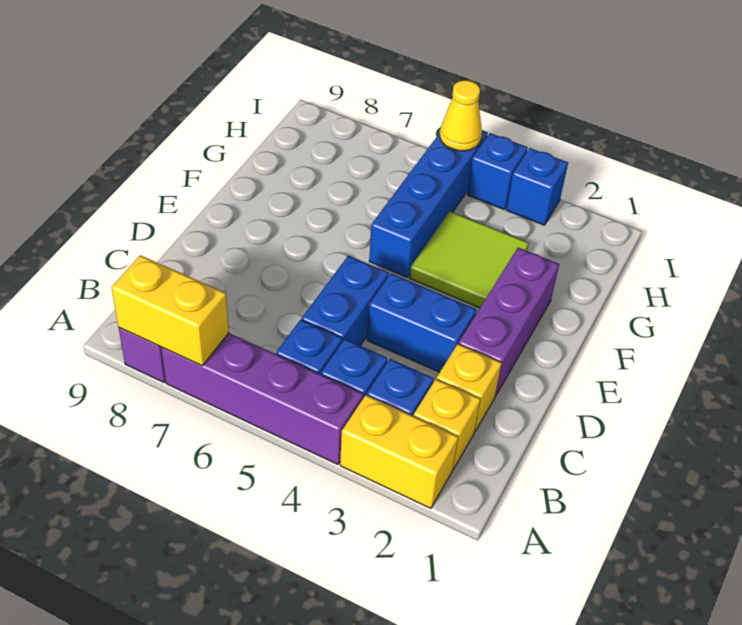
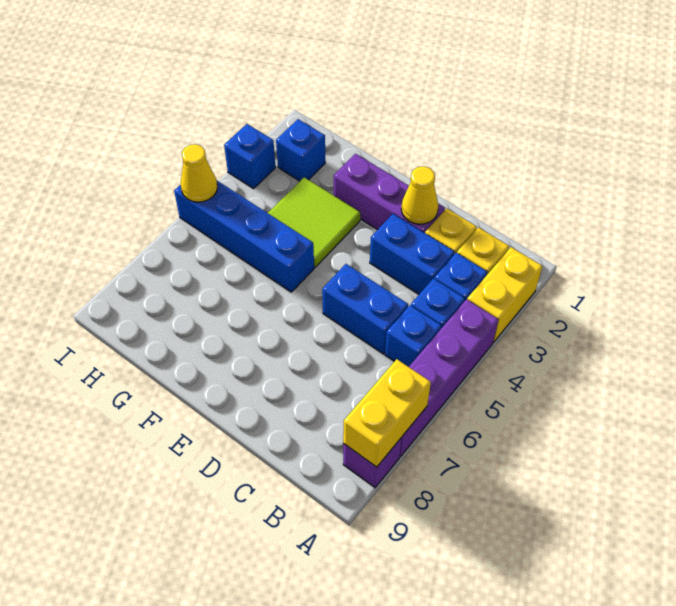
none -> yellow cone D2 level 2
blue brick D3:D4 level 1 -> blue brick C3:D3 level 1
blue brick I4 level 1 -> blue brick H2 level 1

